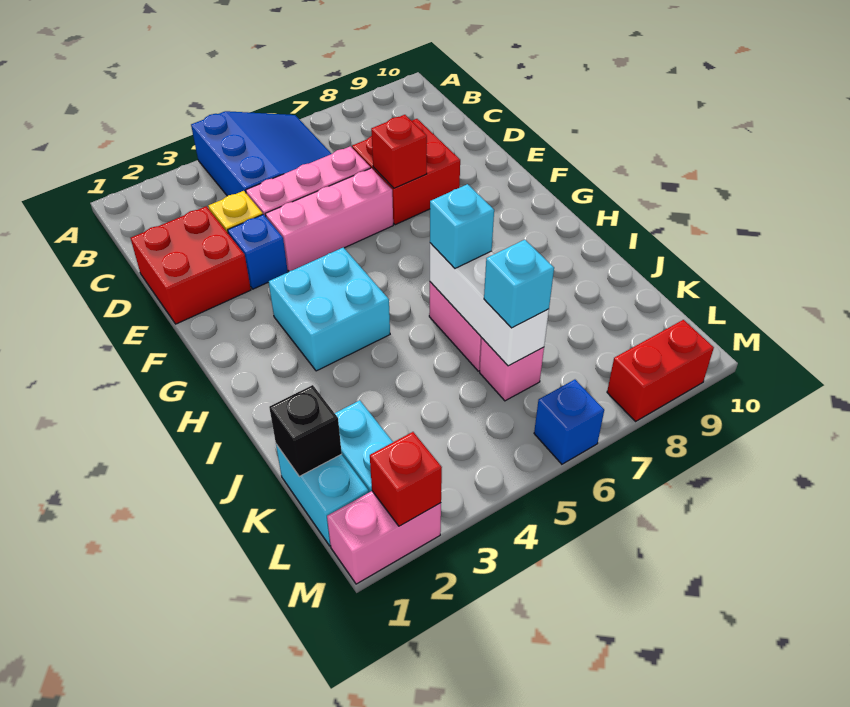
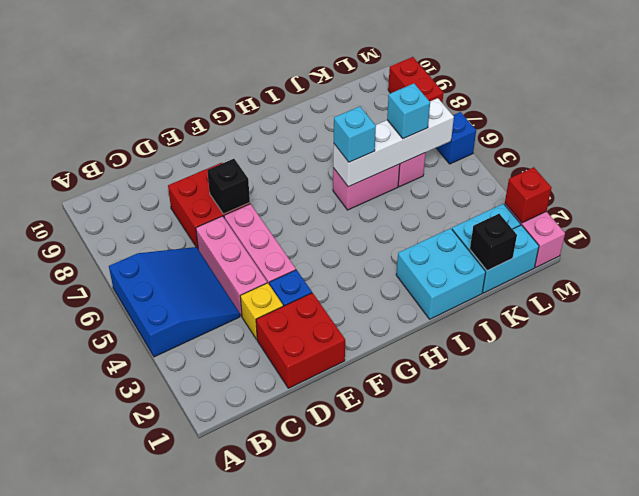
blue slope A4:C6 level 1 top 4 -> blue slope A4:C6 level 1 top A
red brick E7 level 2 -> black brick E7 level 2
cyan brick G3:H4 level 1 -> cyan brick I1:J2 level 1
white brick I6:K6 level 2 -> white brick I6:L6 level 2

